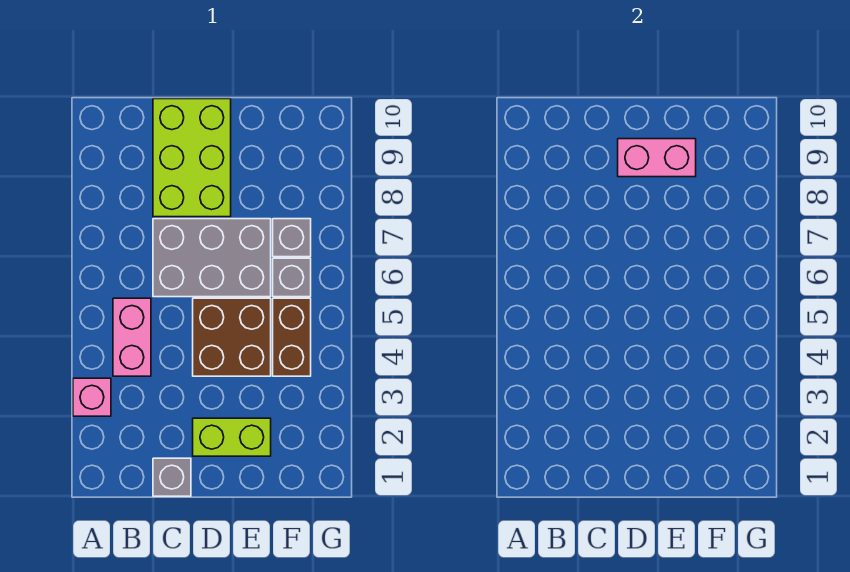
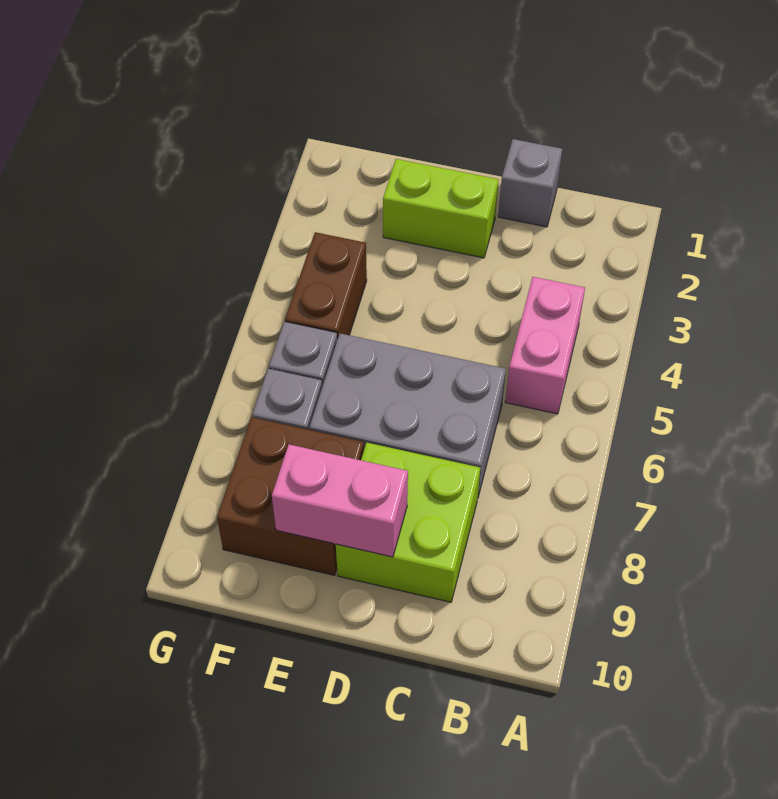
pink brick A3 level 1 -> none
lime brick C8:D10 level 1 -> lime brick C8:D9 level 1
brown brick D4:E5 level 1 -> brown brick E8:F9 level 1

